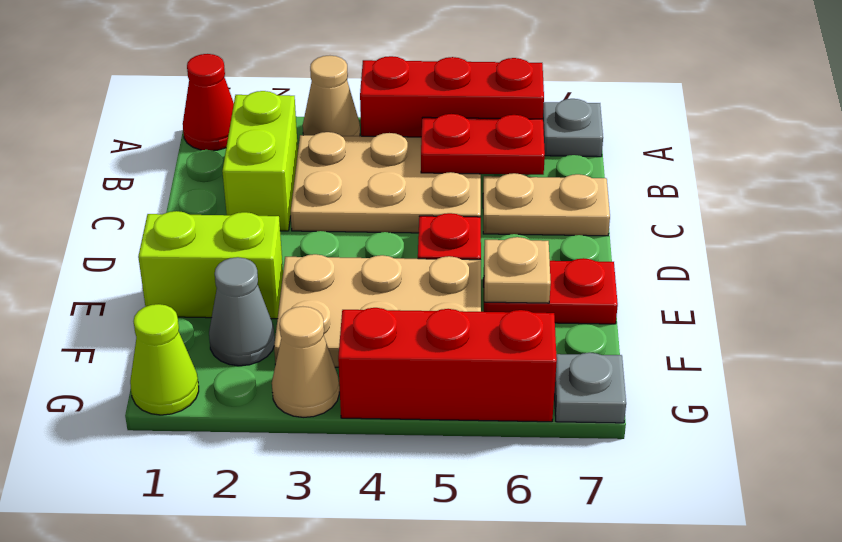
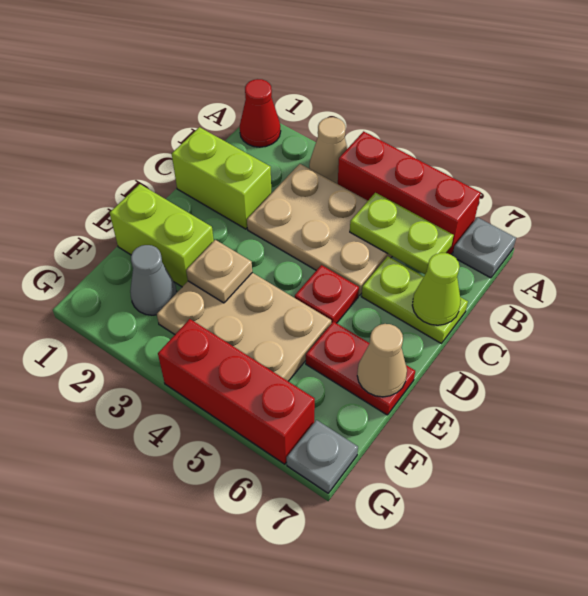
lime brick B2:C2 level 1 -> lime brick C1:C2 level 1
red plate B5:B6 level 2 -> lime plate B5:B6 level 2
tan plate C6:C7 level 1 -> lime plate C6:C7 level 1
tan plate E6 level 2 -> tan plate E3 level 2
lime cone G1 level 1 -> lime cone C7 level 2
tan cone G3 level 1 -> tan cone E7 level 2

